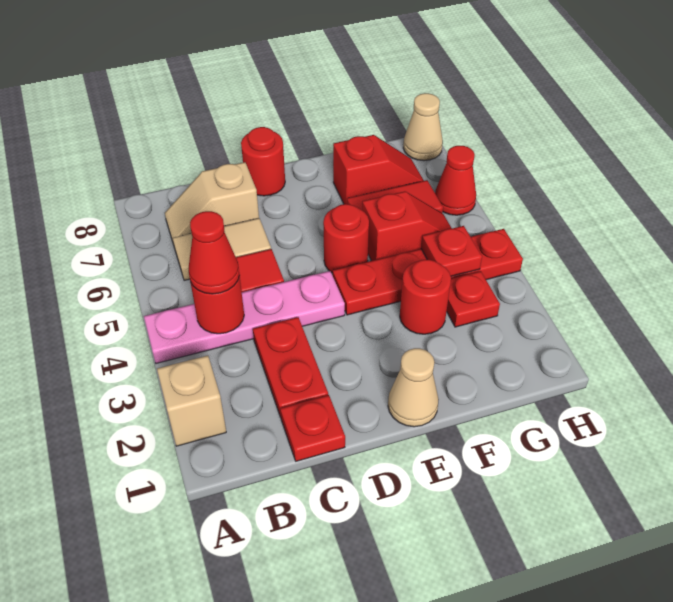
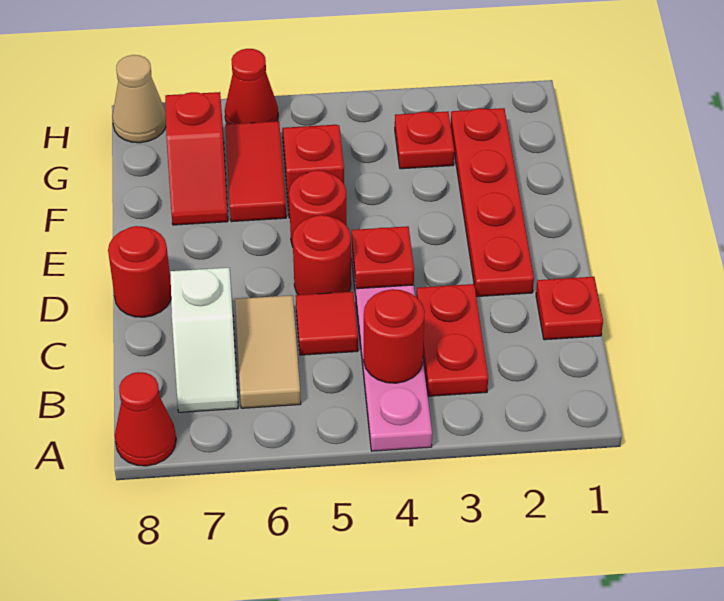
tan brick A2 level 1 -> none
red cone B4 level 3 -> red cone A8 level 1
tan slope B7:C7 level 1 top C -> white slope B7:C7 level 1 top C
red plate C2:C3 level 1 -> red plate B3:C3 level 1
tan cone E1 level 1 -> none
red plate E4:H4 level 1 -> red plate D2:G2 level 1
red round brick F3 level 1 -> red round brick D5 level 1
red slope F7:G7 level 1 top F -> red slope F7:G7 level 1 top G
red plate G4 level 2 -> red plate D4 level 2

